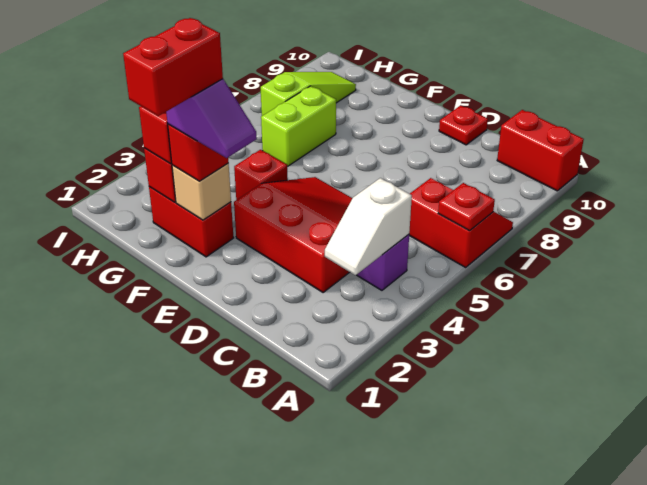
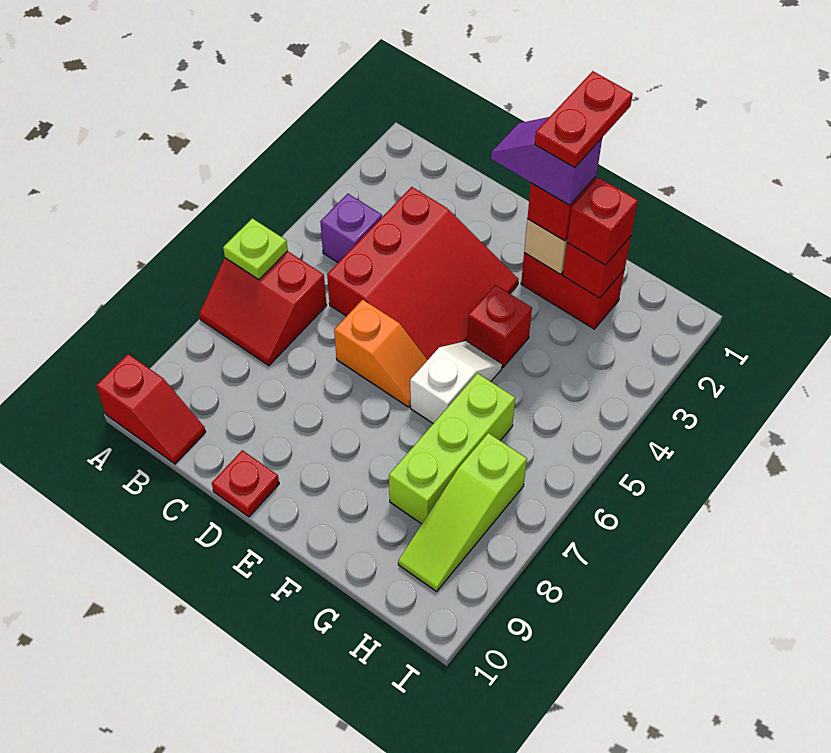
red plate A6 level 2 -> lime plate A6 level 2
red brick A10:B10 level 1 -> red slope A10:B10 level 1 top A
white slope B3:B4 level 2 top 4 -> white slope F5:F6 level 1 top 6
red slope C3:E5 level 1 top 3 -> red slope C3:E5 level 1 top C
none -> orange slope D6:E6 level 1 top D
red brick F1:F2 level 5 -> red plate F1:F2 level 5
lime brick G6:G7 level 1 -> lime brick G6:G8 level 1

